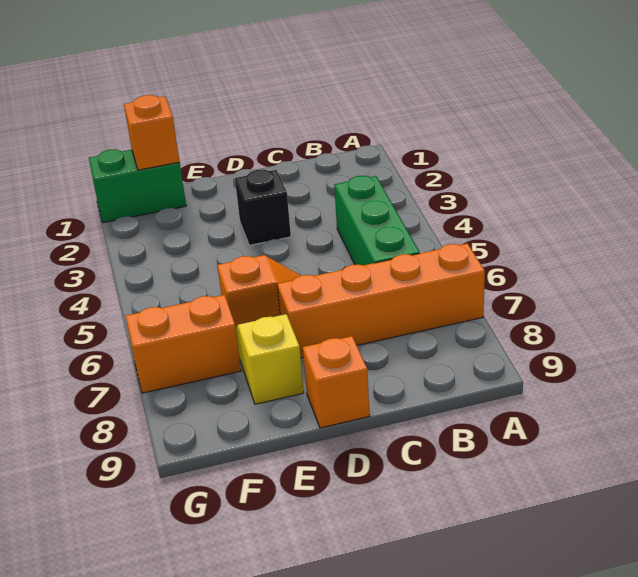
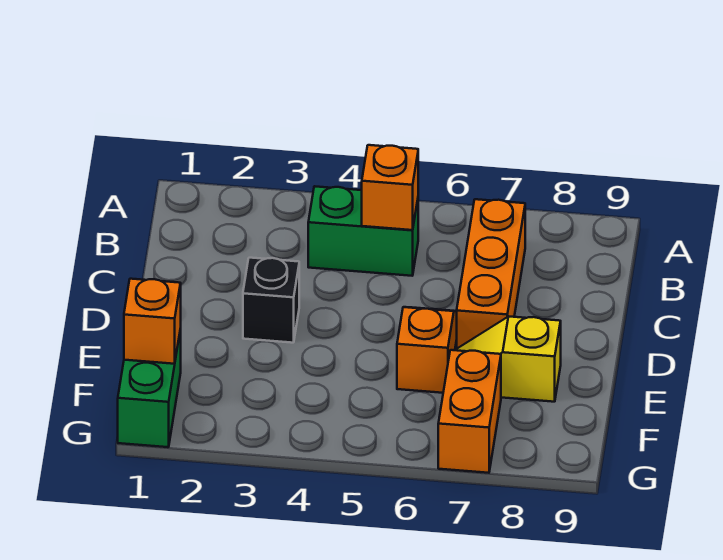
orange brick A7:D7 level 1 -> orange brick B7:D7 level 1
green brick B4:B6 level 1 -> green brick B4:B5 level 1
orange brick D9 level 1 -> orange brick B5 level 2

